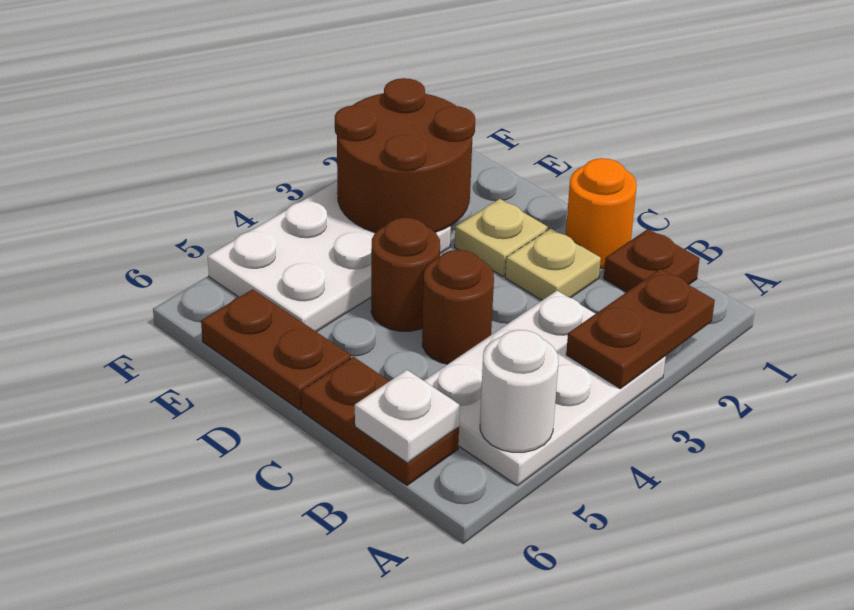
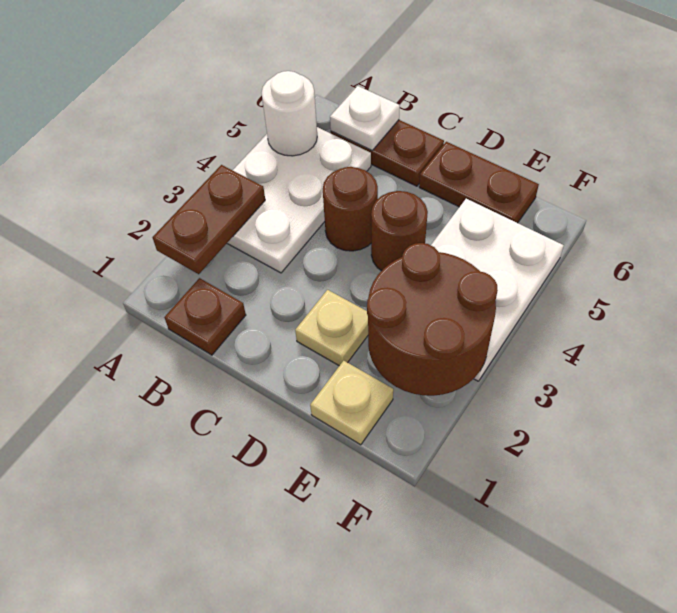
orange round brick C1 level 1 -> none
tan plate C2 level 1 -> tan plate E1 level 1

